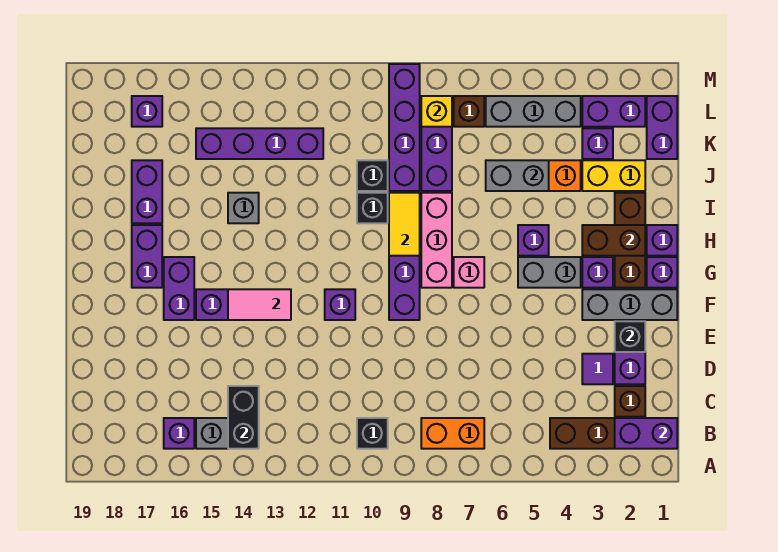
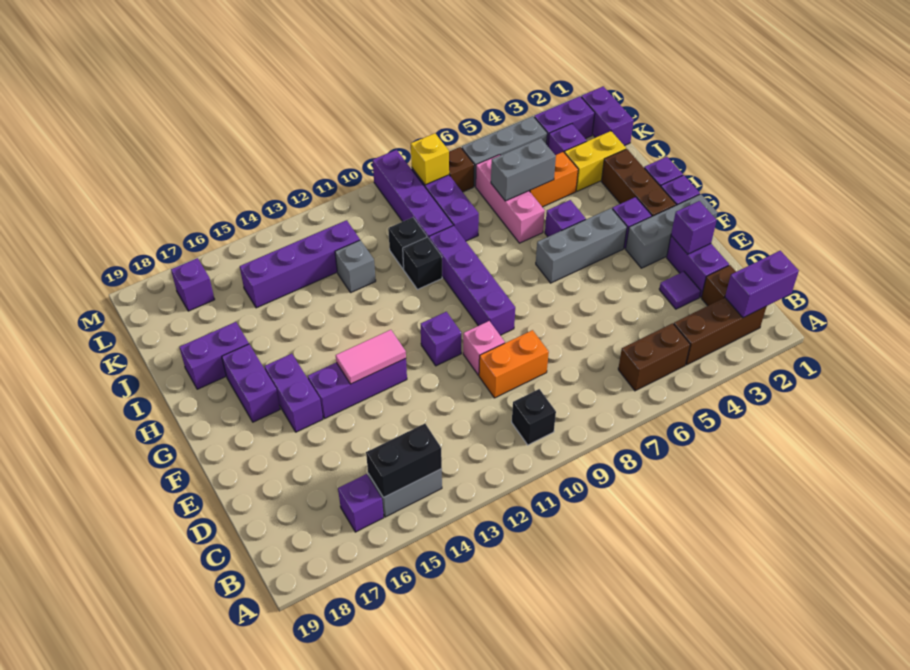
orange brick B7:B8 level 1 -> orange brick D9:D10 level 1
black brick B14:C14 level 2 -> black brick B14:B15 level 2
black brick E2 level 2 -> purple brick E2 level 2
grey brick G4:G5 level 1 -> grey brick G4:G6 level 1
pink brick G7 level 1 -> pink brick E10 level 1
pink brick G8:I8 level 1 -> pink brick I6:K6 level 1
brown brick H2:H3 level 2 -> brown brick B5:B6 level 1
yellow tile H9:I9 level 2 -> none
grey brick I14 level 1 -> grey brick J12 level 1
purple brick I17:J17 level 1 -> purple brick I17:I18 level 1

